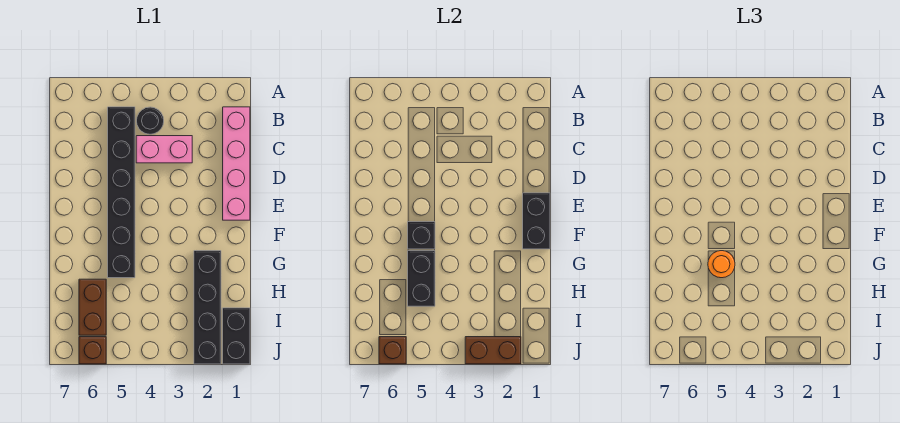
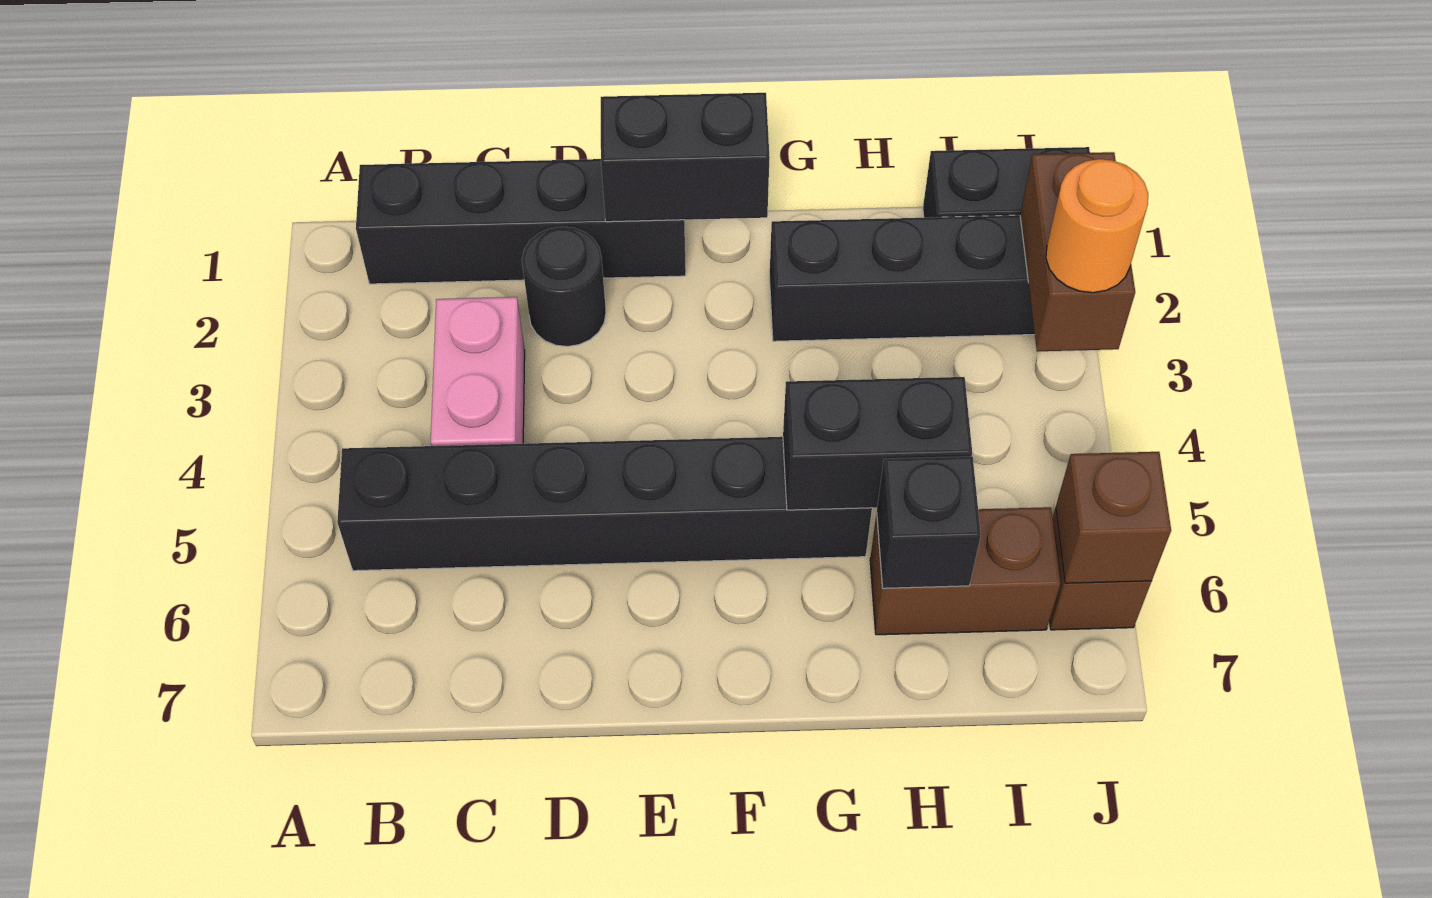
pink brick B1:E1 level 1 -> black brick B1:E1 level 1
black round brick B4 level 1 -> black round brick D2 level 1
black brick F5 level 2 -> black brick H6 level 2
orange round brick G5 level 3 -> orange round brick J3 level 3

